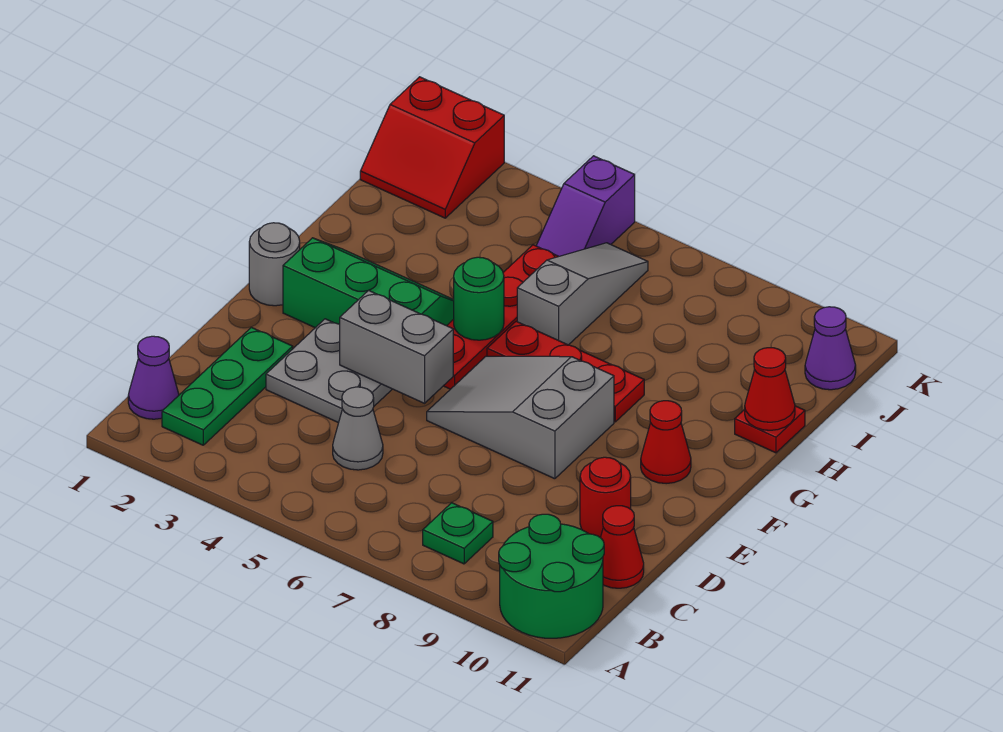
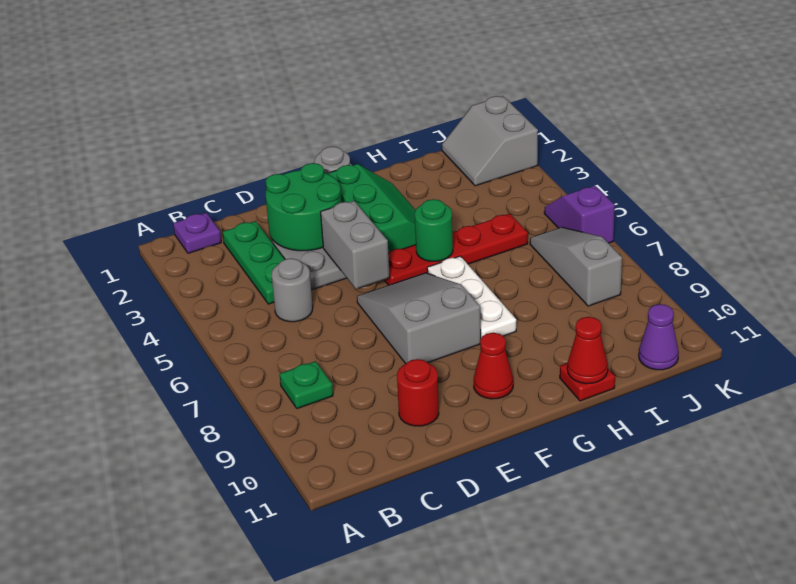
green round brick A10:B11 level 1 -> green round brick D2:E3 level 2
purple cone B1 level 1 -> purple plate B1 level 1
green plate B2:D2 level 1 -> green plate C2:C4 level 1
grey cone C5 level 1 -> grey round brick C5 level 1
red cone C11 level 1 -> none
red plate G6:G8 level 1 -> white plate G6:G8 level 1
grey slope H6:J6 level 1 top H -> grey slope J6:J8 level 1 top 8
red slope J1:K2 level 1 top K -> grey slope J1:K2 level 1 top K
purple slope J5:K5 level 1 top K -> purple slope K5:K6 level 1 top 6

